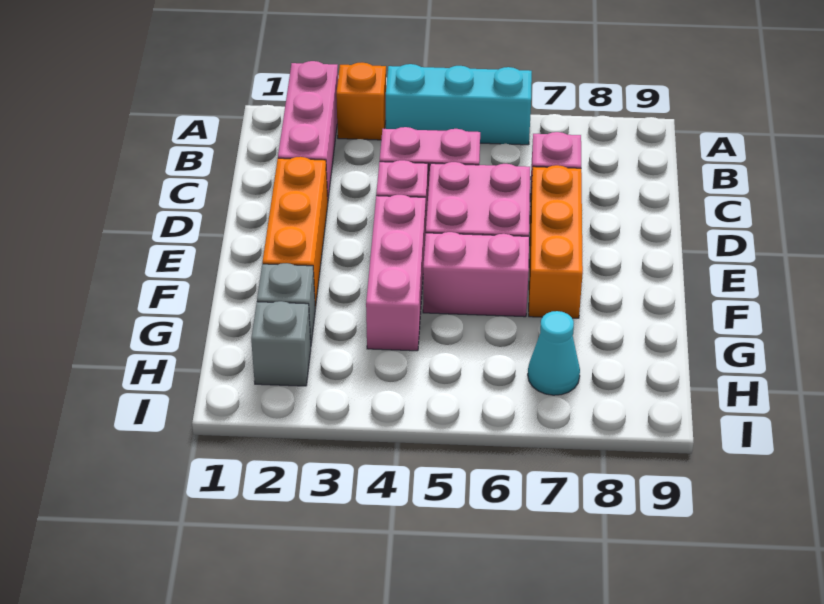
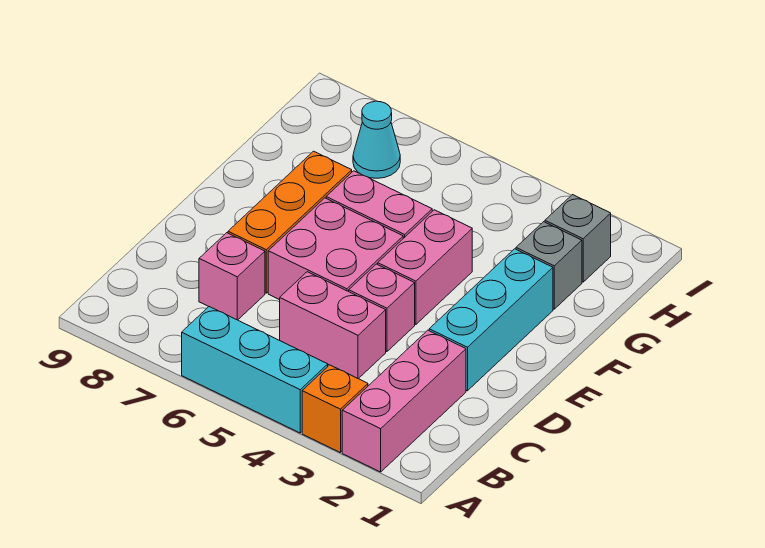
orange brick D2:F2 level 1 -> cyan brick D2:F2 level 1
pink brick E4:G4 level 1 -> pink brick E4:F4 level 1

